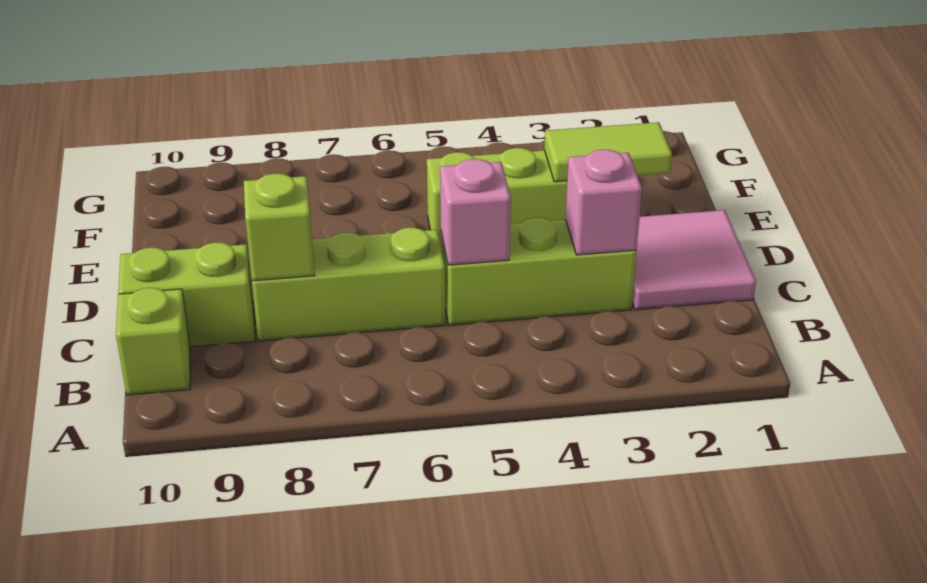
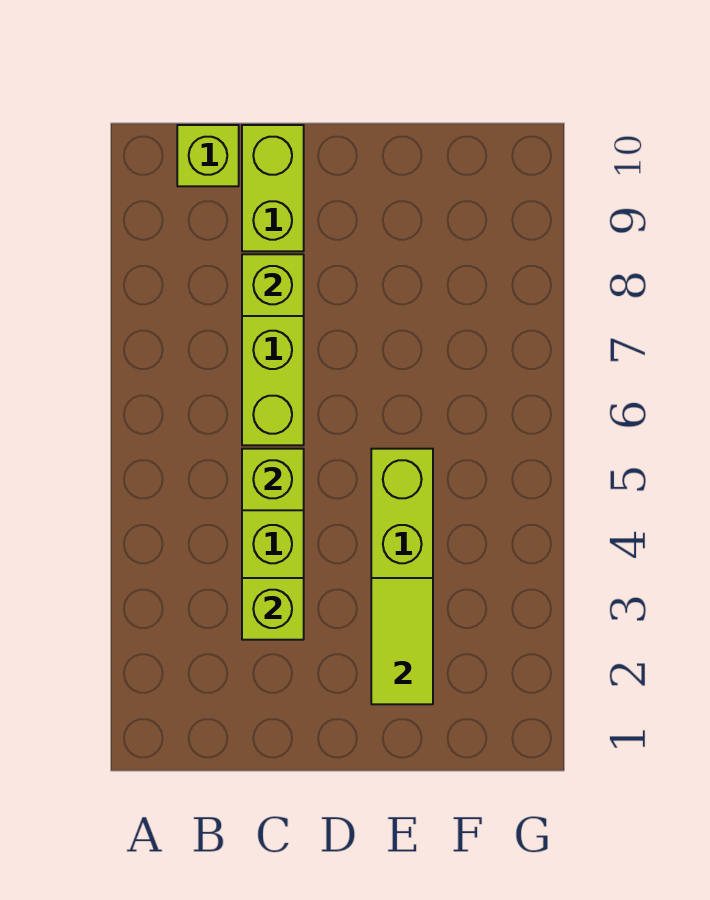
pink tile C1:D2 level 1 -> none
pink brick C3 level 2 -> lime brick C3 level 2
pink brick C5 level 2 -> lime brick C5 level 2

